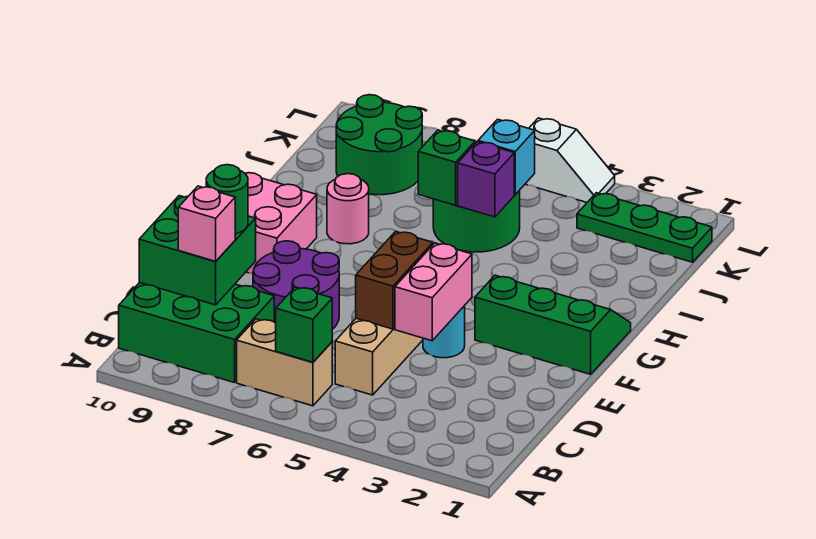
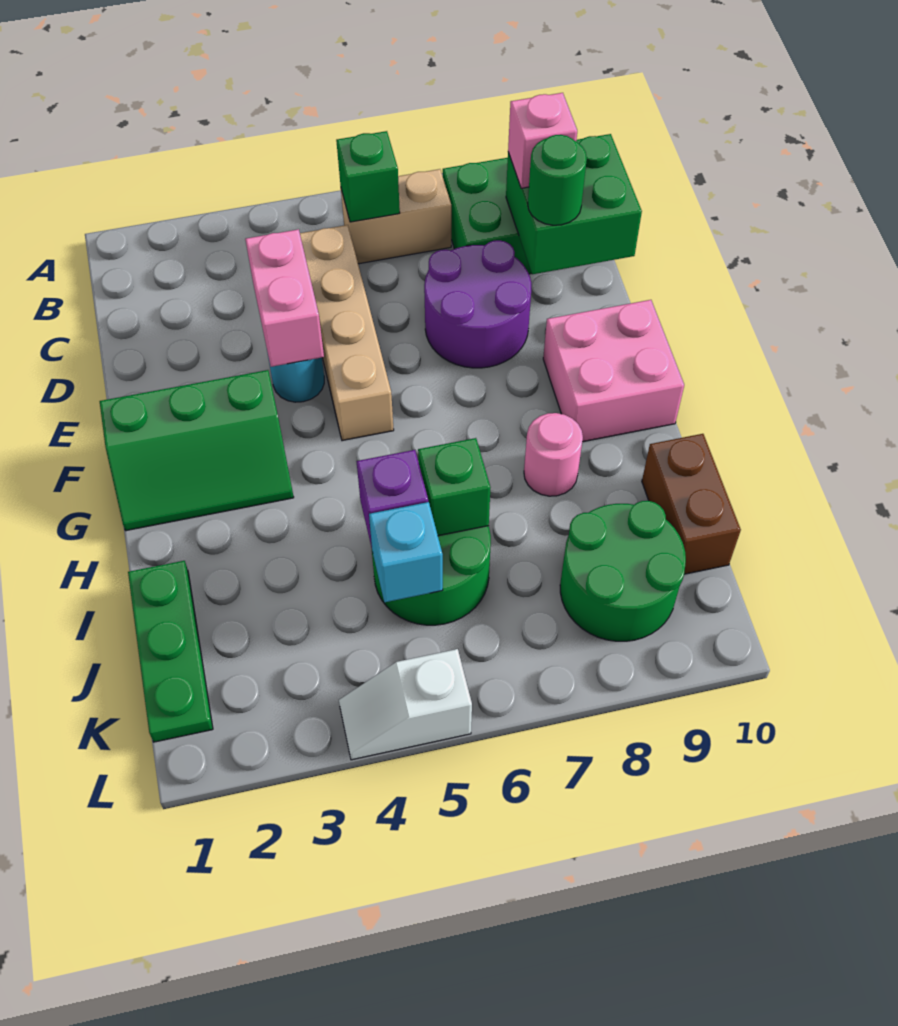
brown brick D5:E5 level 2 -> brown brick I10:J10 level 1
green plate K1:K3 level 1 -> green plate I1:K1 level 1

